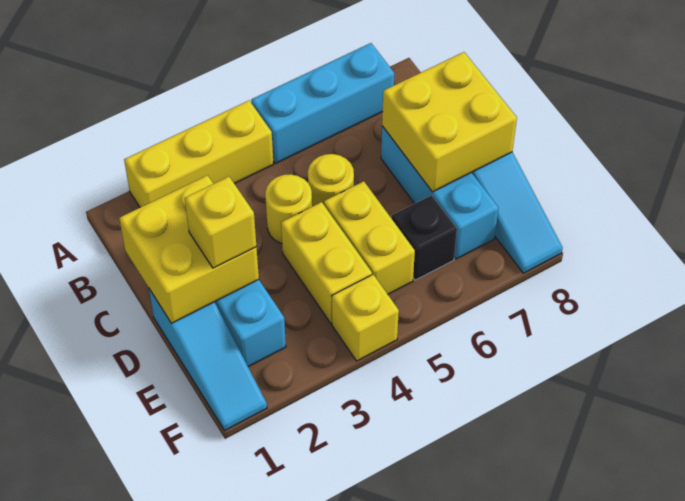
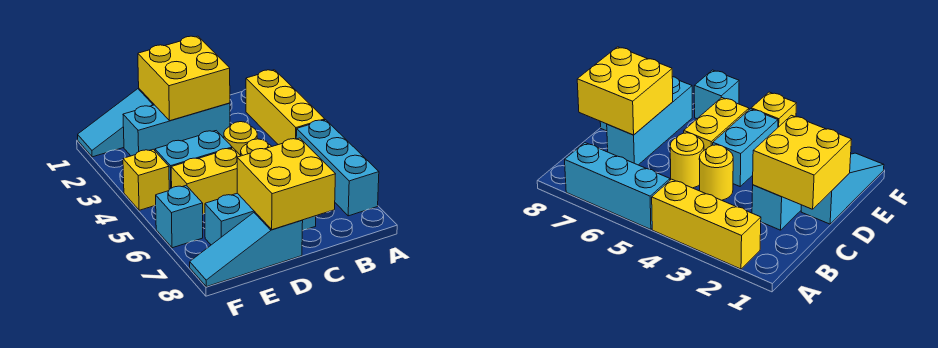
yellow brick D2 level 3 -> none
yellow brick D4:E4 level 1 -> cyan brick D4:E4 level 1
black brick E6 level 1 -> none
none -> cyan brick F6 level 1

